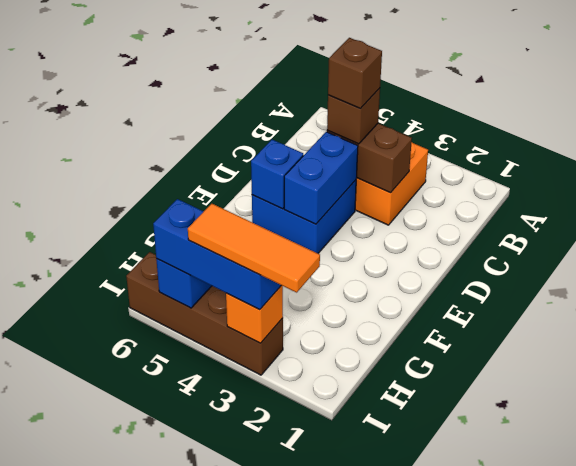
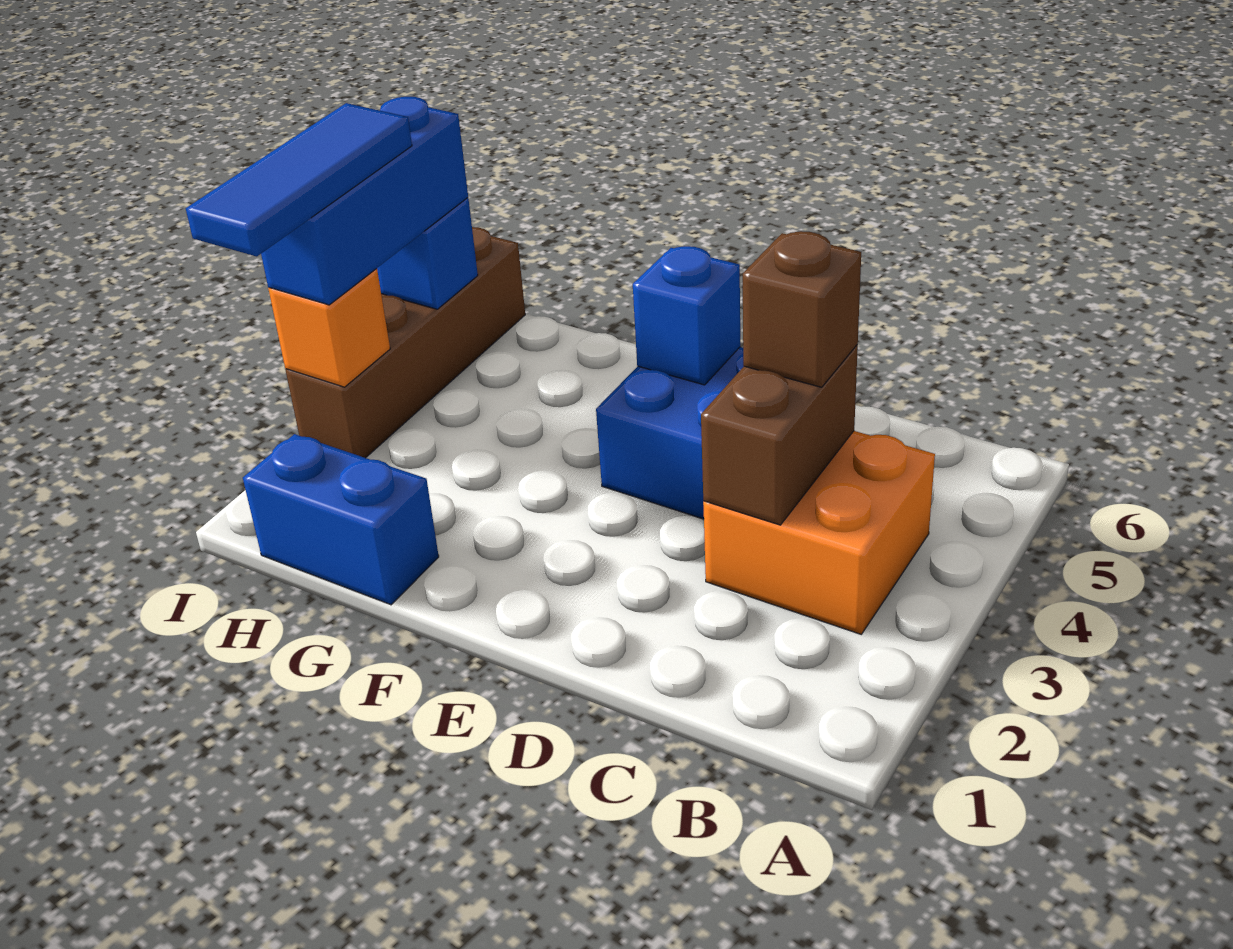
brown brick C4 level 4 -> none
blue brick D4:E4 level 2 -> blue brick G1:H1 level 1
orange tile I2:I4 level 4 -> blue tile I2:I4 level 4

